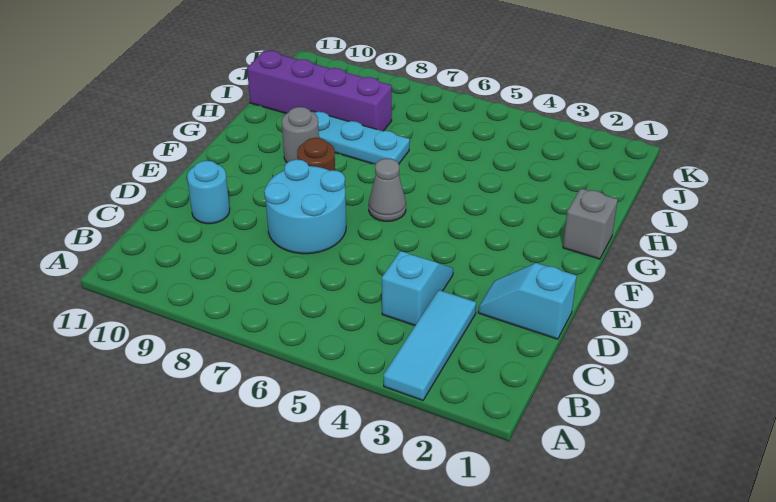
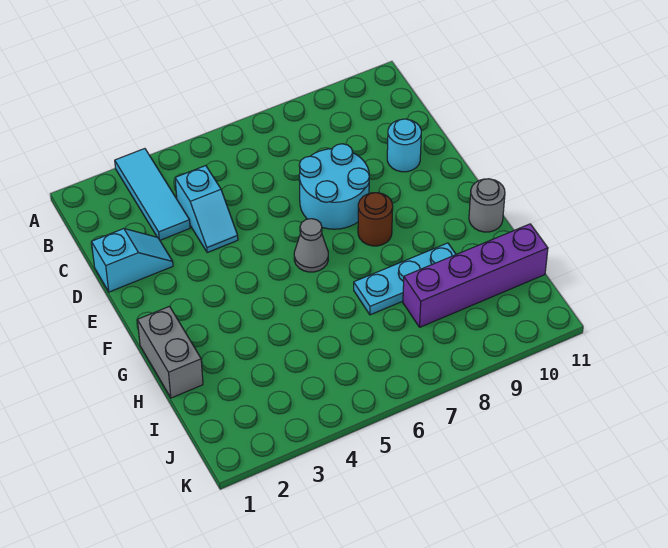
grey brick G1 level 1 -> grey brick G1:H1 level 1
grey round brick G9 level 1 -> grey round brick G11 level 1

